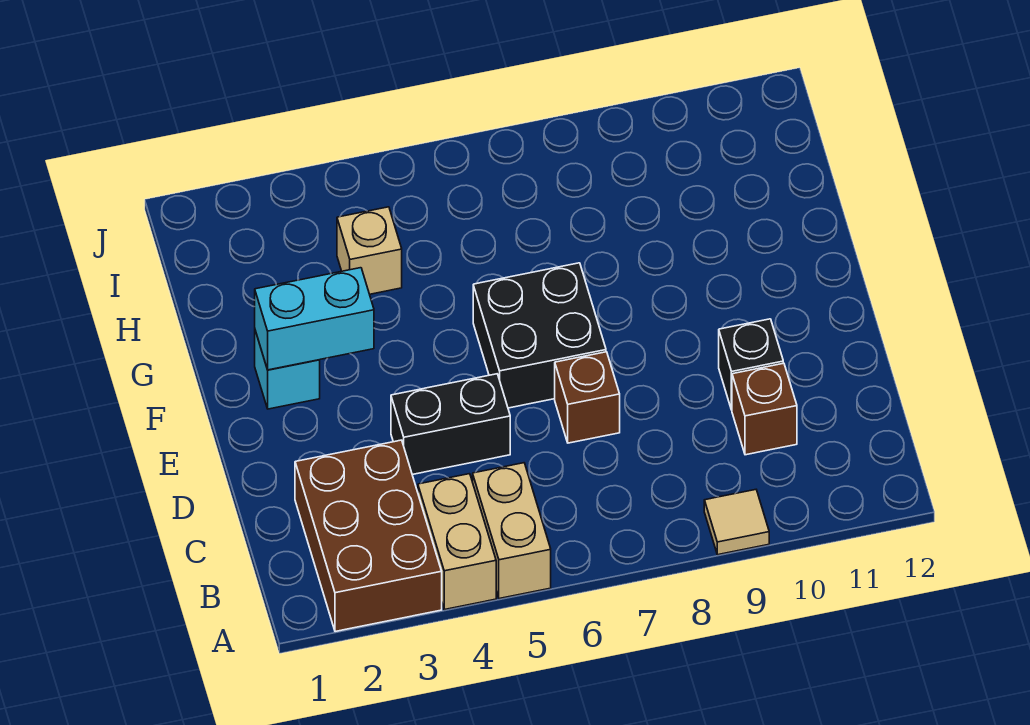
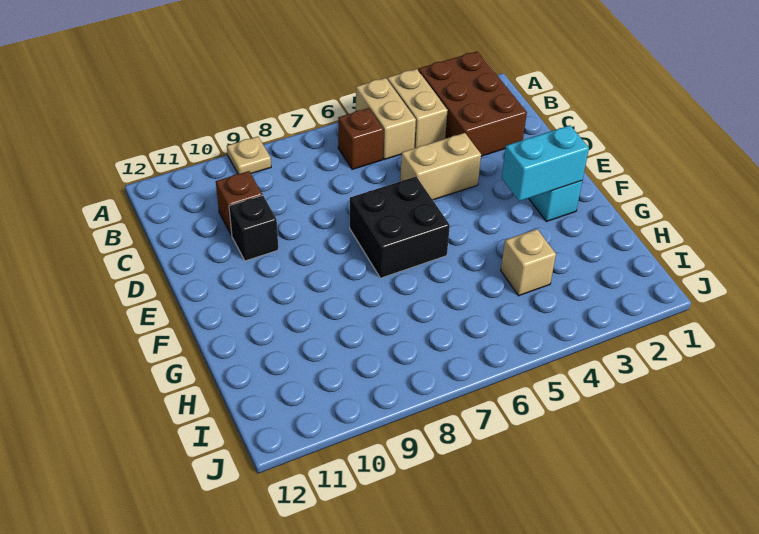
tan tile A9 level 1 -> tan plate A9 level 1
black brick D4:D5 level 1 -> tan brick D4:D5 level 1
brown brick D7 level 1 -> brown brick B6 level 1

